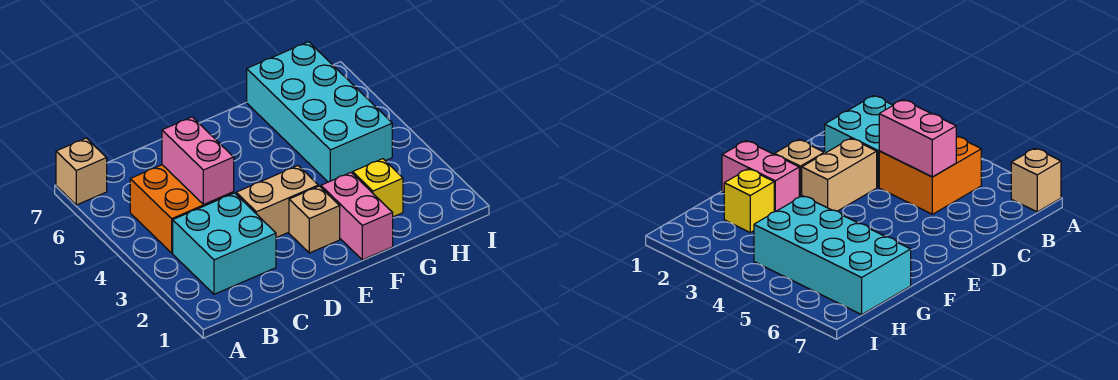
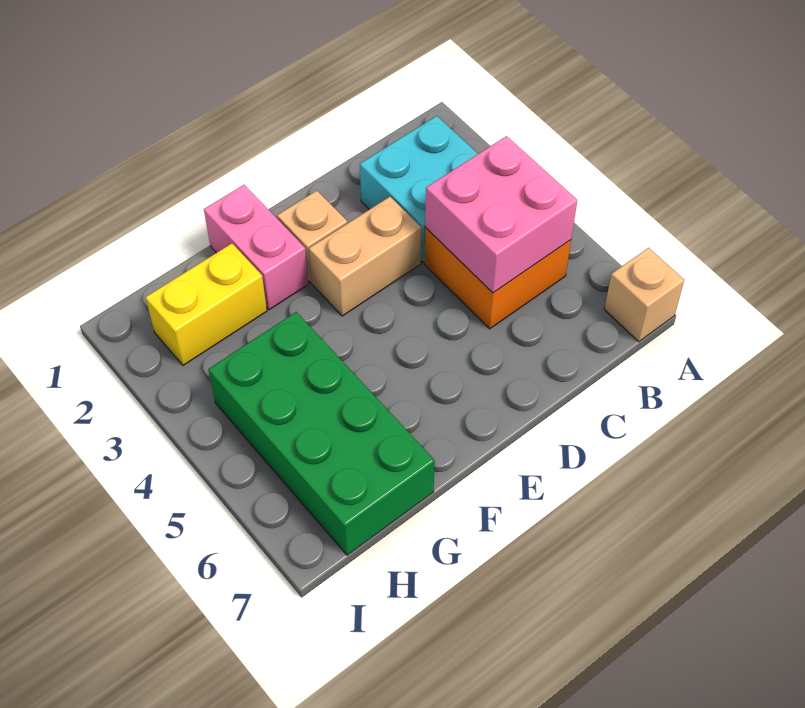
pink brick C4:C5 level 2 -> pink brick B4:C5 level 2
yellow brick G2 level 1 -> yellow brick G2:H2 level 1
cyan brick G4:H7 level 1 -> green brick G4:H7 level 1

